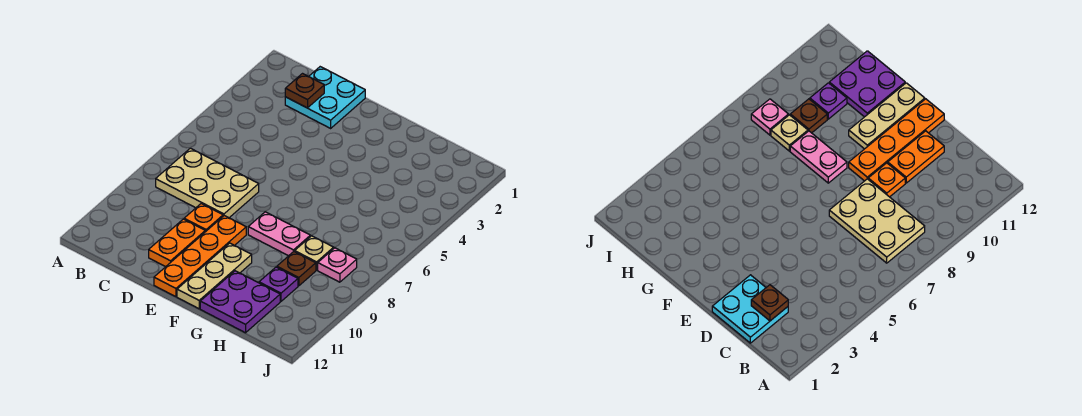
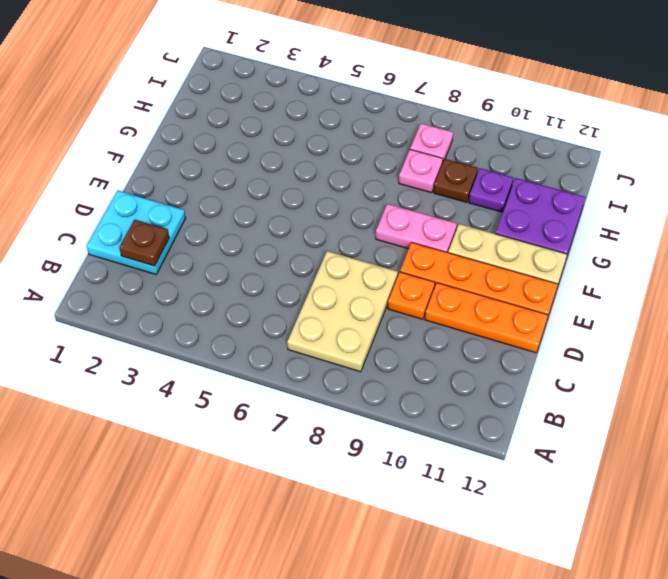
orange plate D10:D11 level 1 -> orange plate D10:D12 level 1
pink plate F8:G8 level 1 -> pink plate F8:F9 level 1
tan plate H8 level 1 -> pink plate H8 level 1

